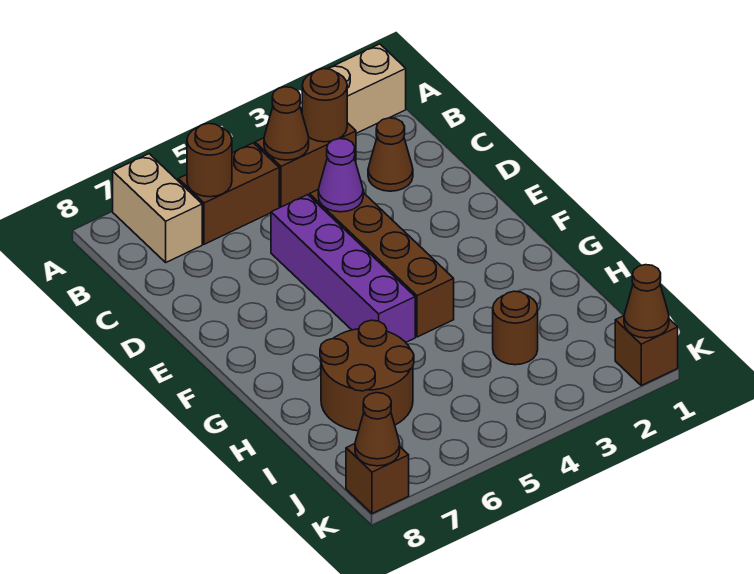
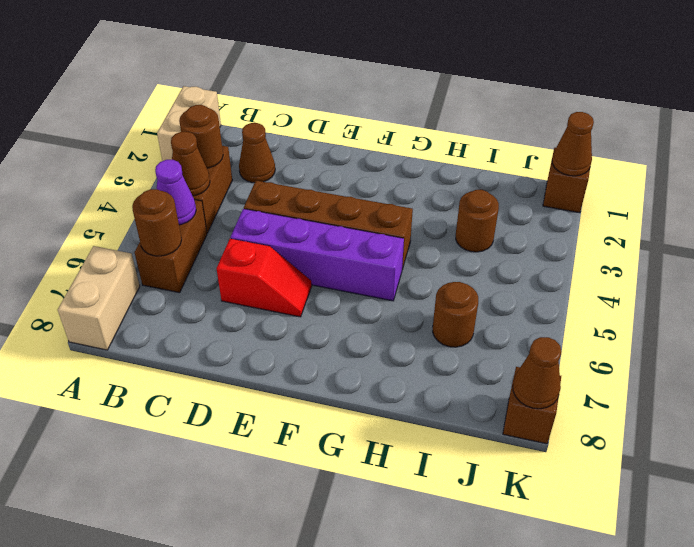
tan brick A7:B7 level 1 -> tan brick A7:A8 level 1
purple cone D4 level 2 -> purple cone B5 level 2
none -> red slope D6:E6 level 1 top D
brown round brick H6:I7 level 1 -> brown round brick I6 level 1

